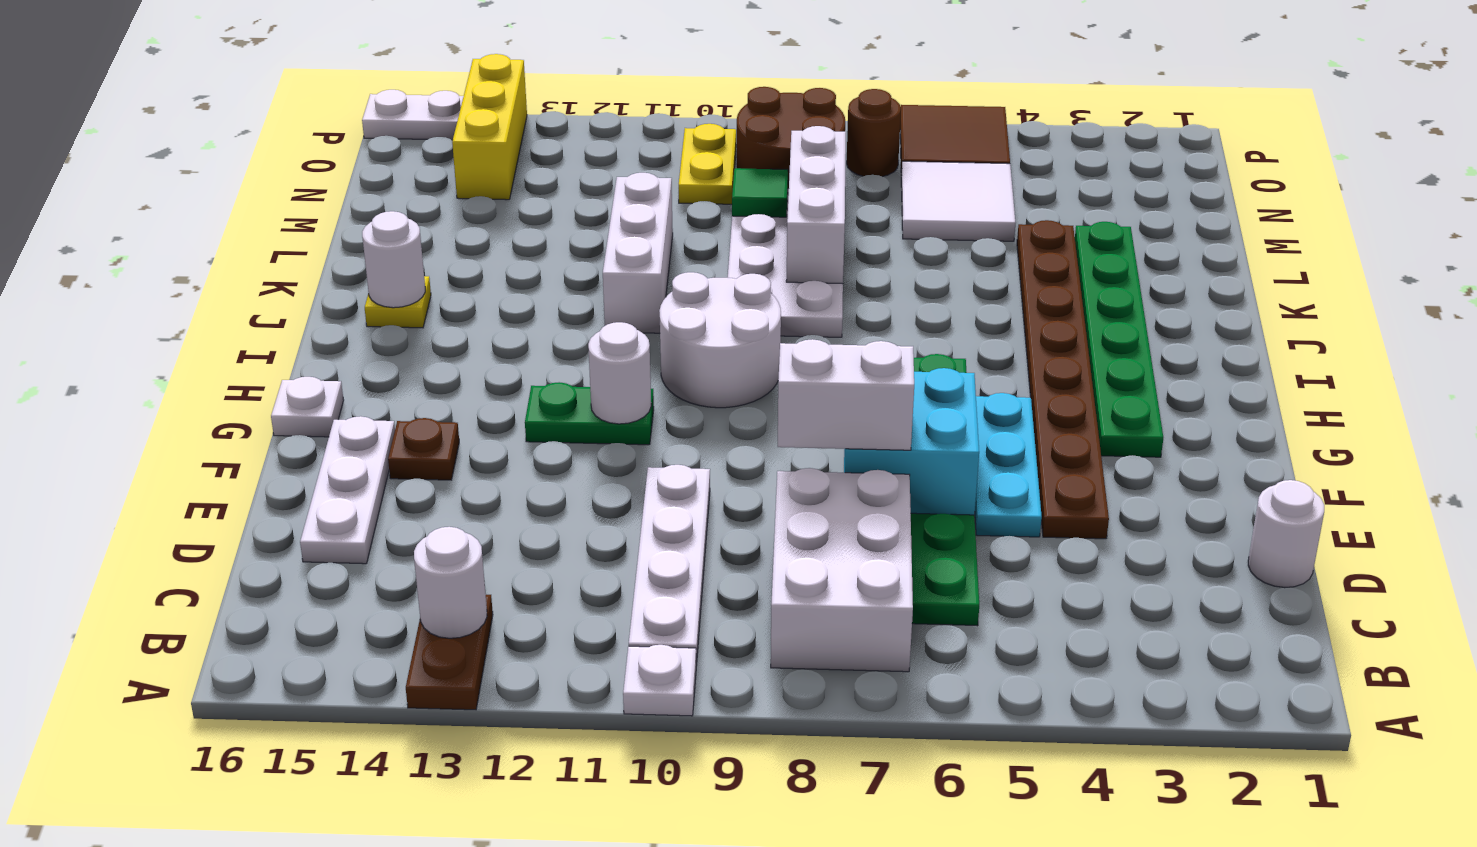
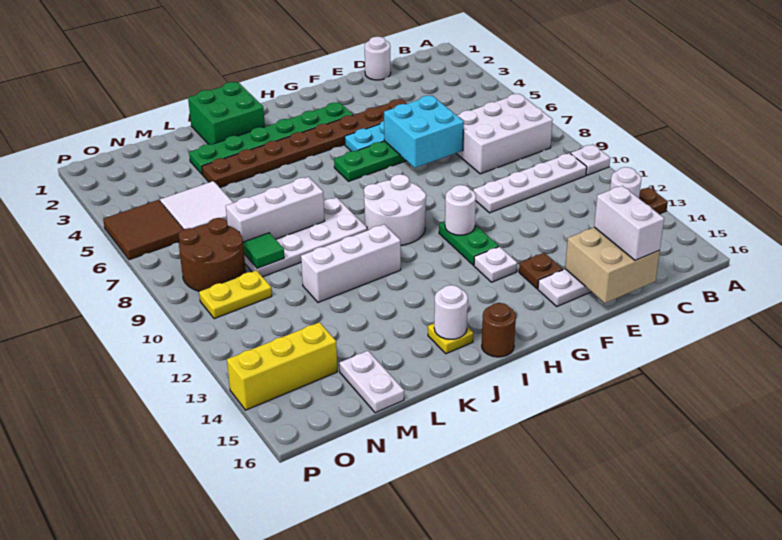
none -> tan brick D15:E16 level 2
white brick E7:E8 level 3 -> white brick D15:D16 level 3
white plate G16 level 1 -> white plate G13 level 1
none -> green brick J1:K2 level 1
brown round brick O7 level 1 -> brown round brick I16 level 1
white plate P15:P16 level 1 -> white plate M15:M16 level 1

